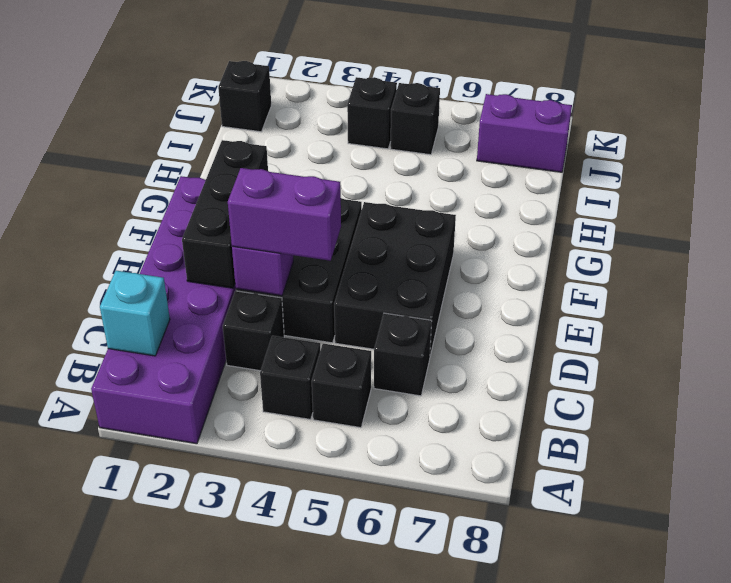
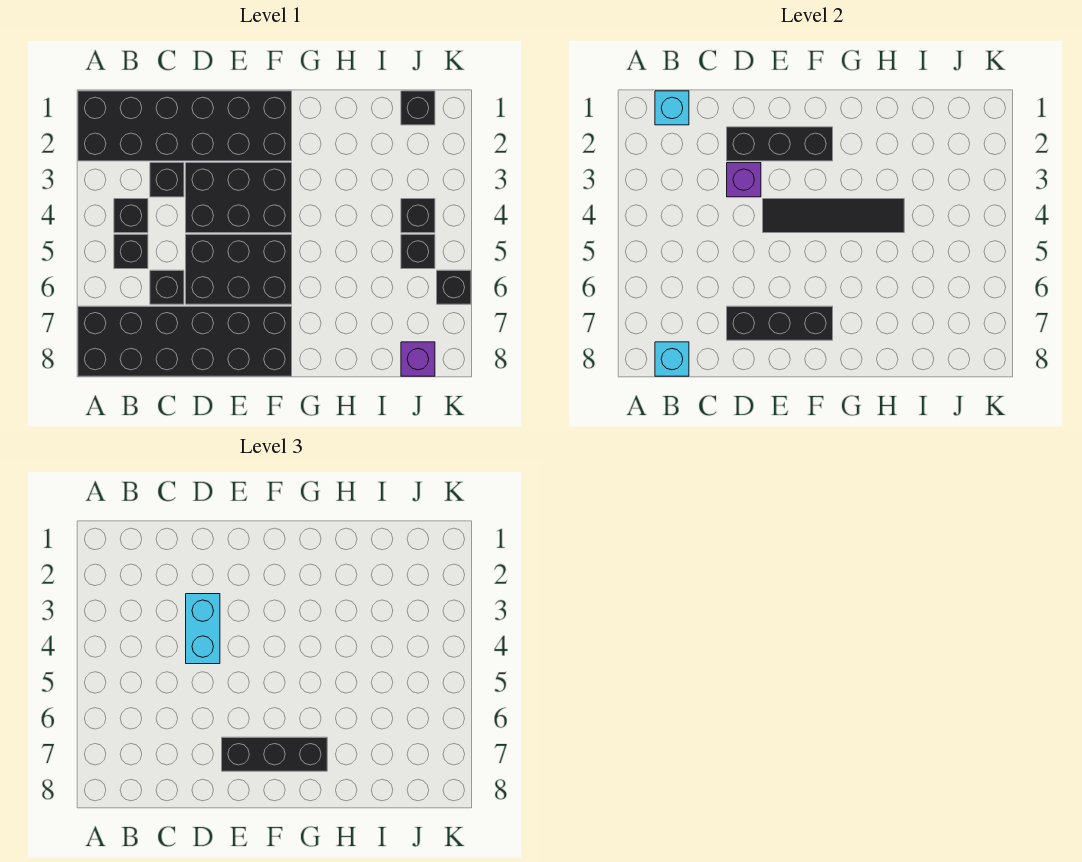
purple brick A1:F2 level 1 -> black brick A1:F2 level 1
none -> black brick A7:F8 level 1
none -> cyan brick B8 level 2
purple brick D3:D4 level 3 -> cyan brick D3:D4 level 3
none -> black brick D7:F7 level 2
none -> black tile E4:H4 level 2
none -> black brick E7:G7 level 3
purple brick J7:J8 level 1 -> purple brick J8 level 1
none -> black brick K6 level 1

